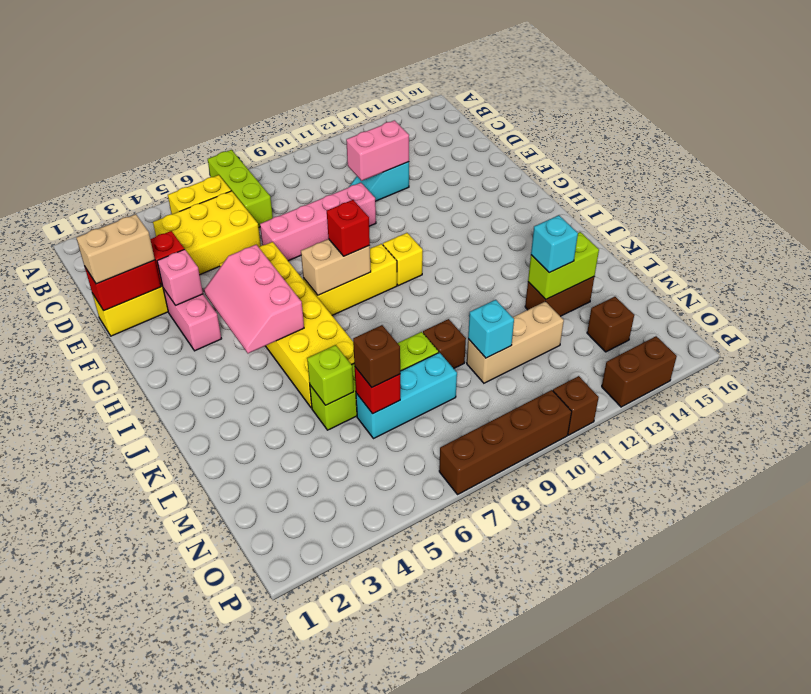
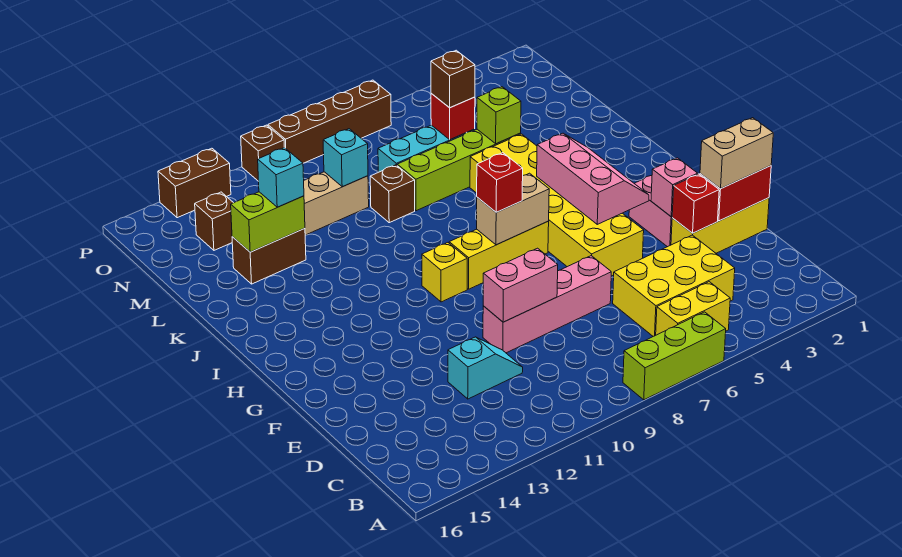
lime brick A7:C7 level 1 -> lime brick A6:A8 level 1
pink brick D11:D12 level 2 -> pink brick E9:E10 level 2

